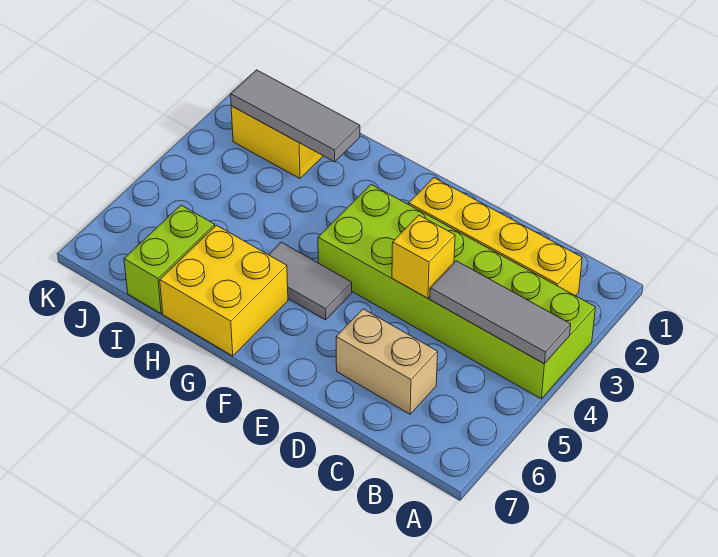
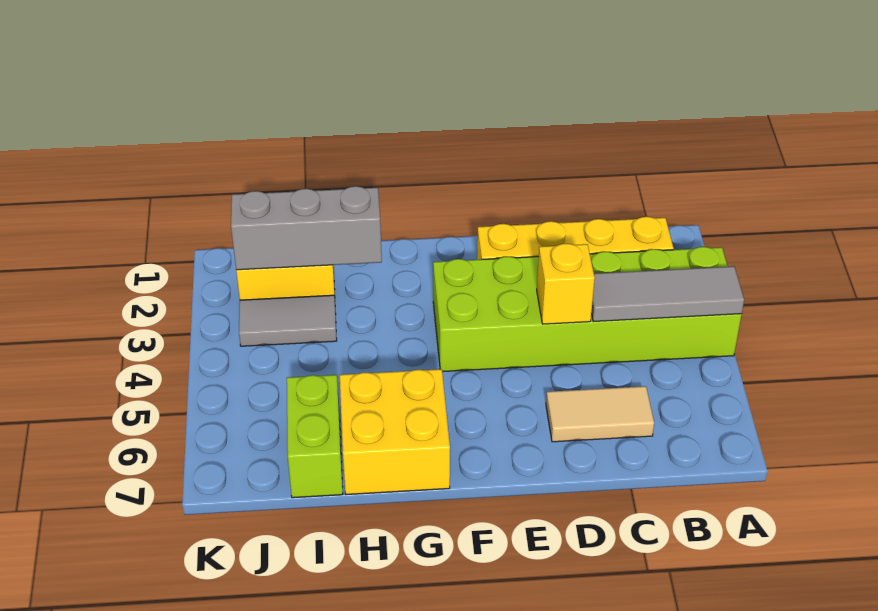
tan brick C6:D6 level 1 -> tan tile C6:D6 level 1
grey tile F5:G5 level 1 -> grey tile I3:J3 level 1
grey tile H2:J2 level 2 -> grey brick H2:J2 level 2

